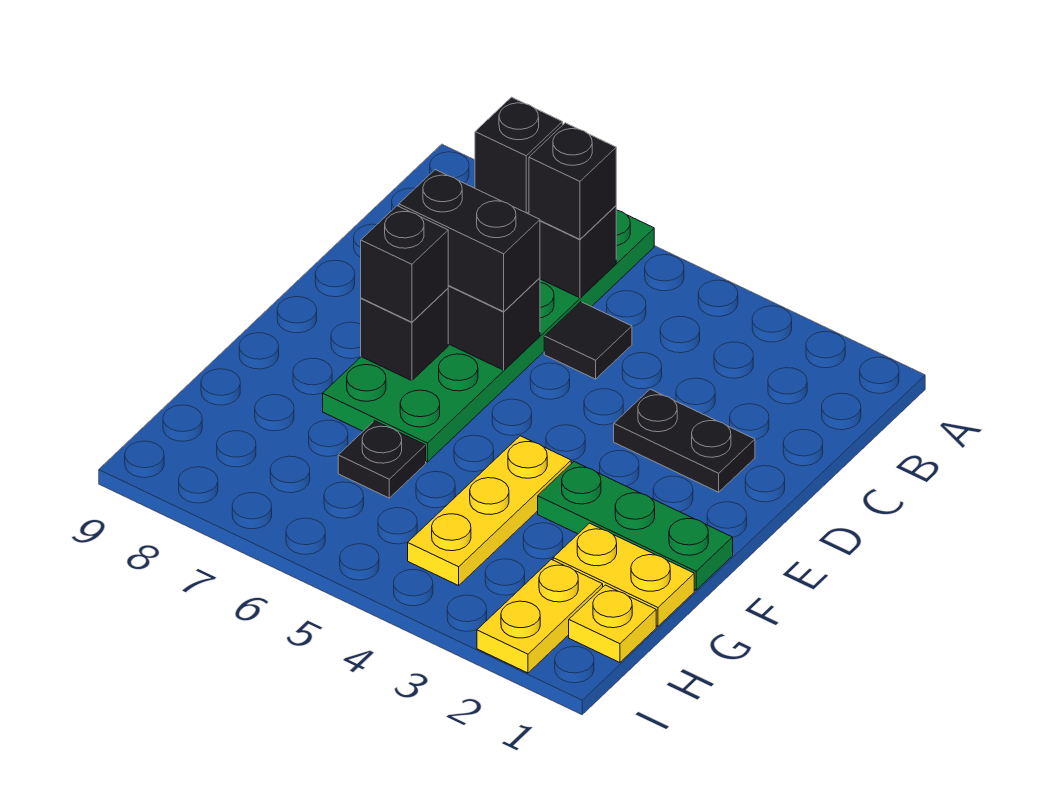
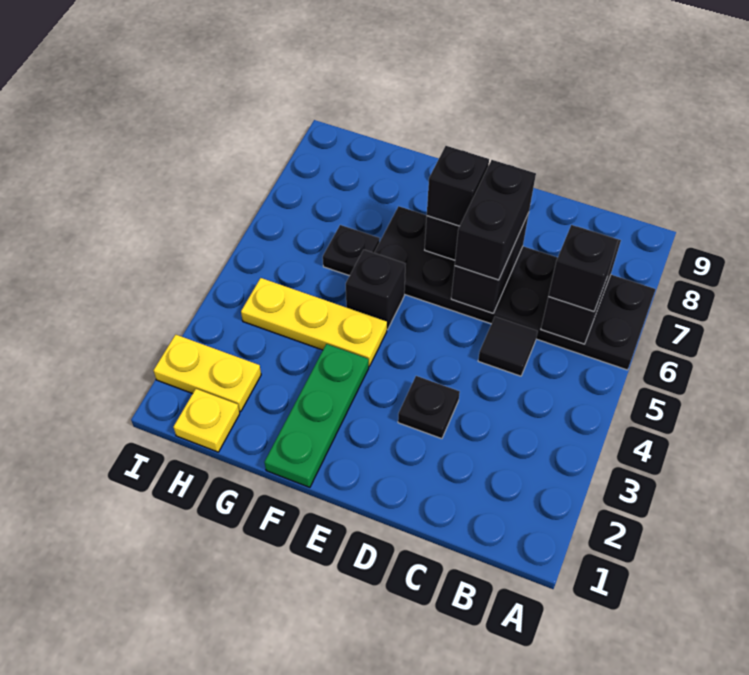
green plate A6:F7 level 1 -> black plate A6:F7 level 1
black brick B7 level 3 -> black brick F5 level 1
black plate D2:D3 level 1 -> black plate D3 level 1
yellow plate G1:G2 level 1 -> none

